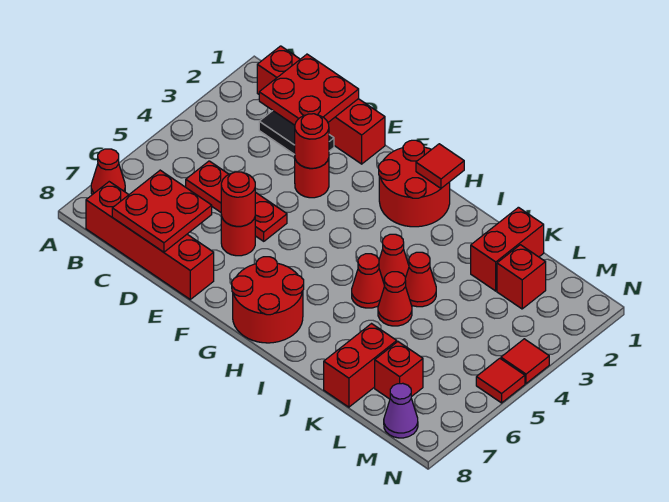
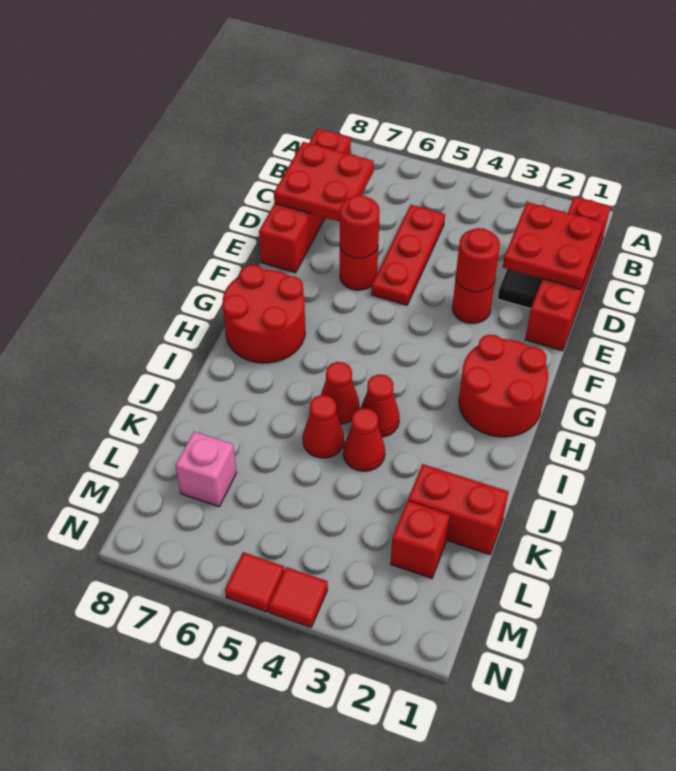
red cone A7 level 1 -> none
red tile H1 level 2 -> none
red brick K7:K8 level 1 -> none
red brick L7 level 1 -> pink brick L7 level 1
purple cone M8 level 1 -> none

